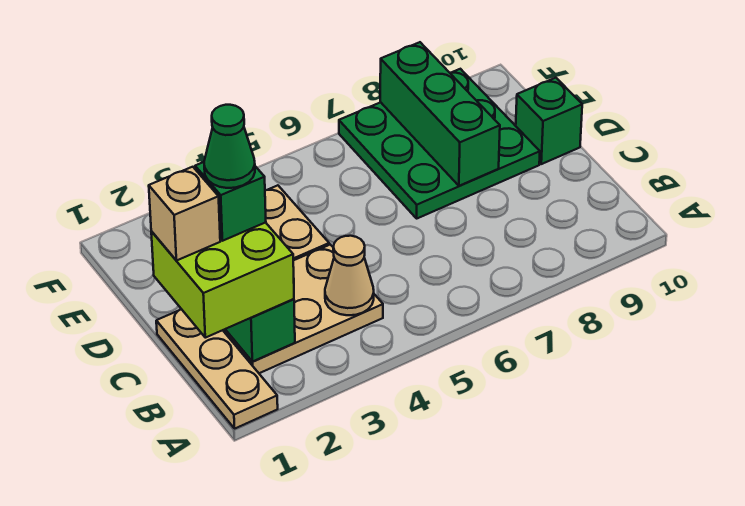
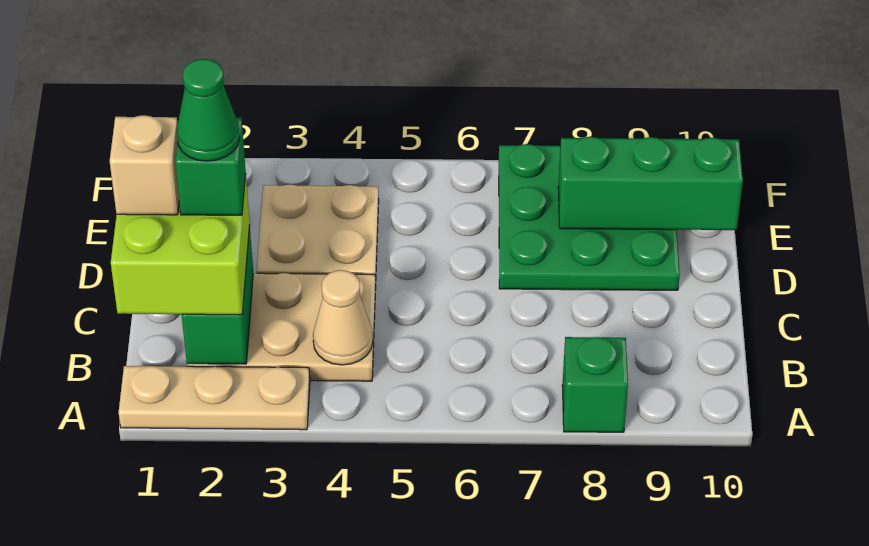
tan plate A1:C1 level 1 -> tan plate A1:A3 level 1
green brick D8:F8 level 2 -> green brick E8:E10 level 2
green brick D10 level 1 -> green brick A8 level 1

